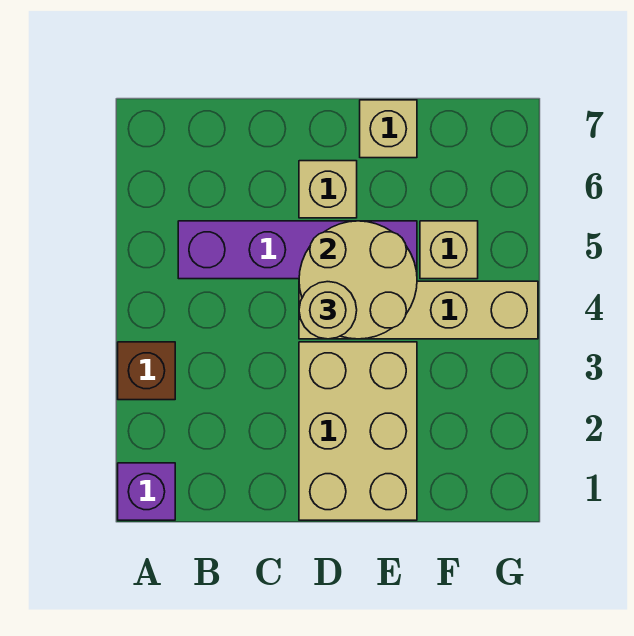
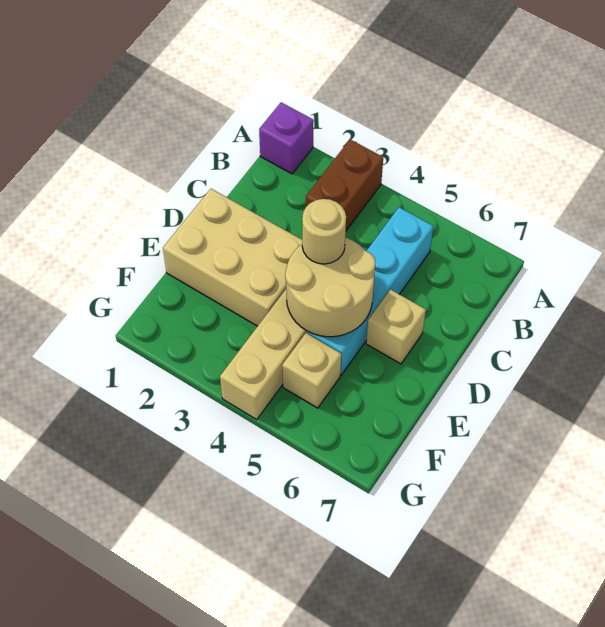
brown brick A3 level 1 -> brown brick A3:B3 level 1
purple brick B5:E5 level 1 -> cyan brick B5:E5 level 1
tan brick E7 level 1 -> none

